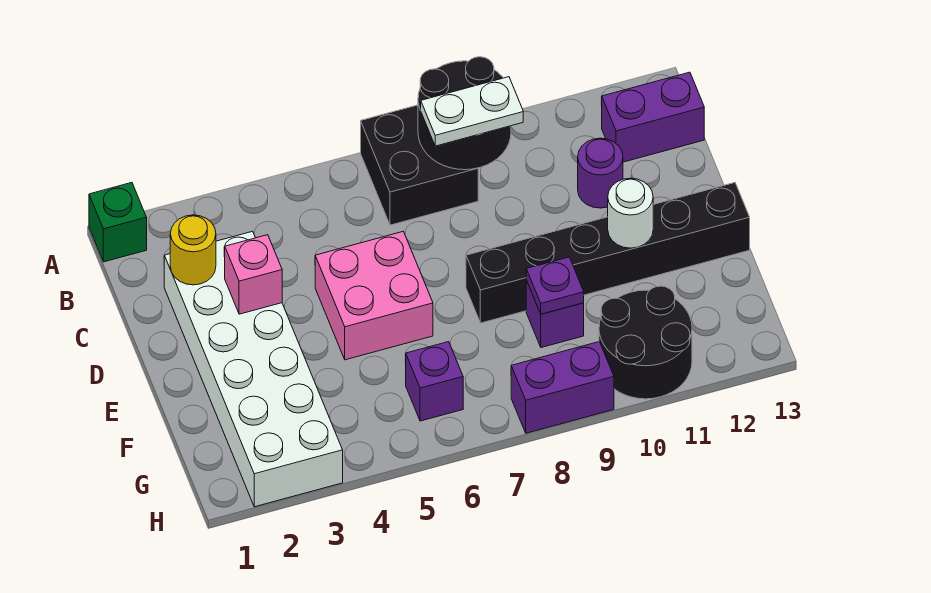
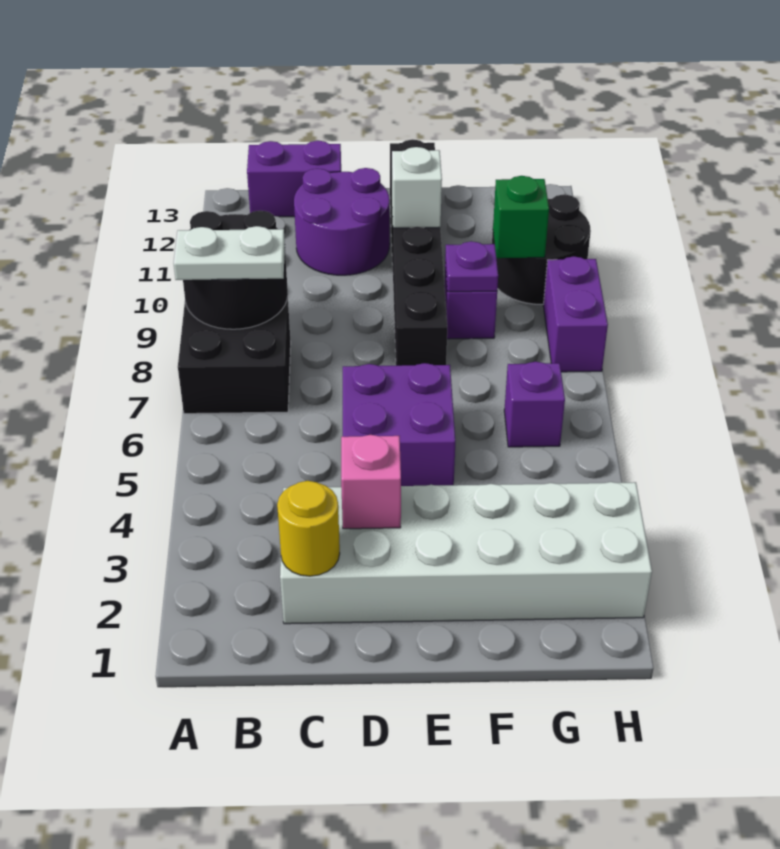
green brick A1 level 1 -> green brick G10 level 2
white plate B8:B9 level 3 -> white plate A8:B8 level 3
purple brick B12:B13 level 1 -> purple brick B13:C13 level 1
purple round brick C11 level 1 -> purple round brick C11:D12 level 1
pink brick D5:E6 level 1 -> purple brick D5:E6 level 1
white round brick E11 level 2 -> white brick E11 level 2

